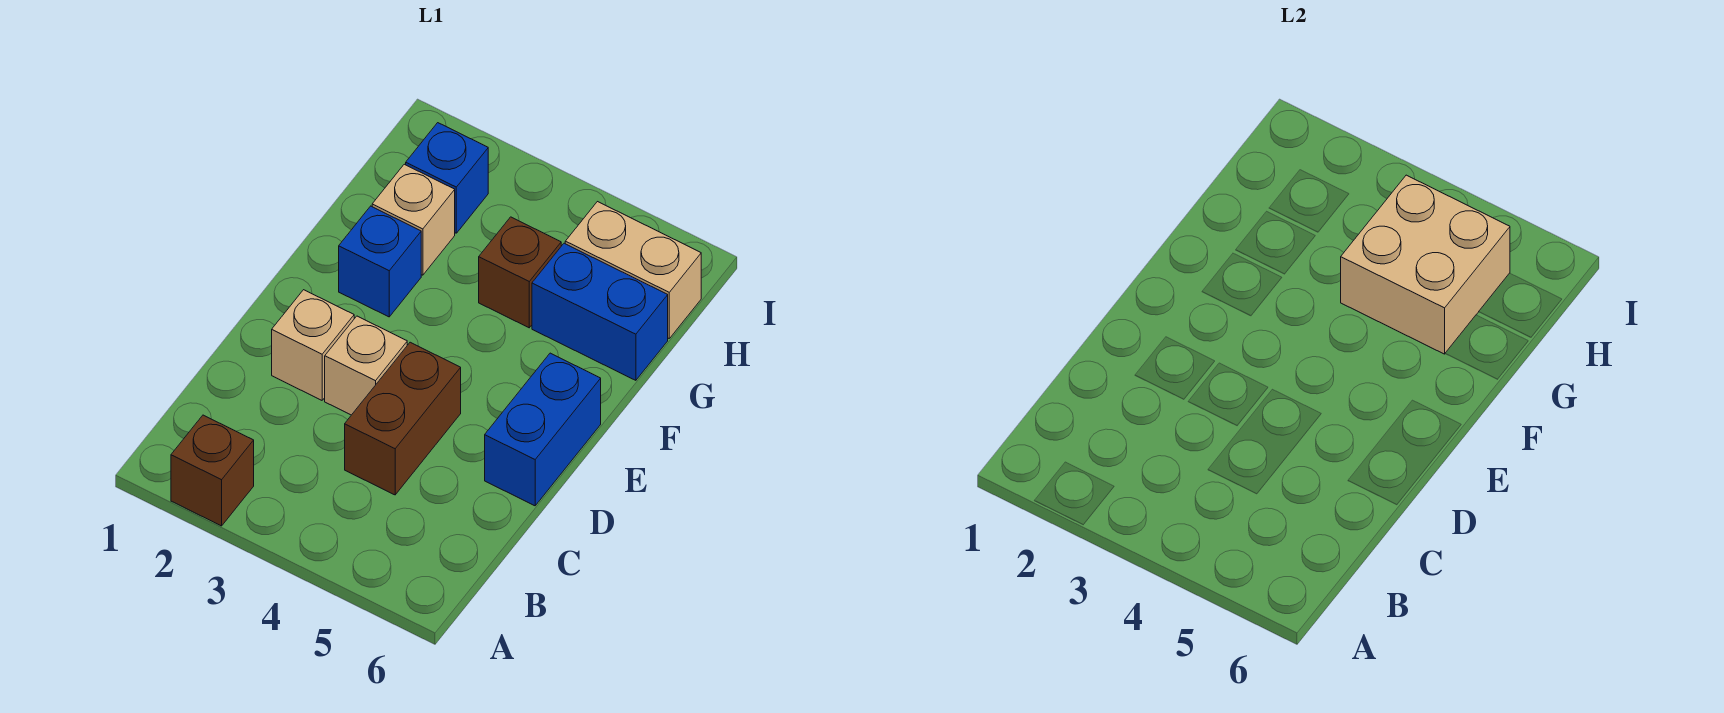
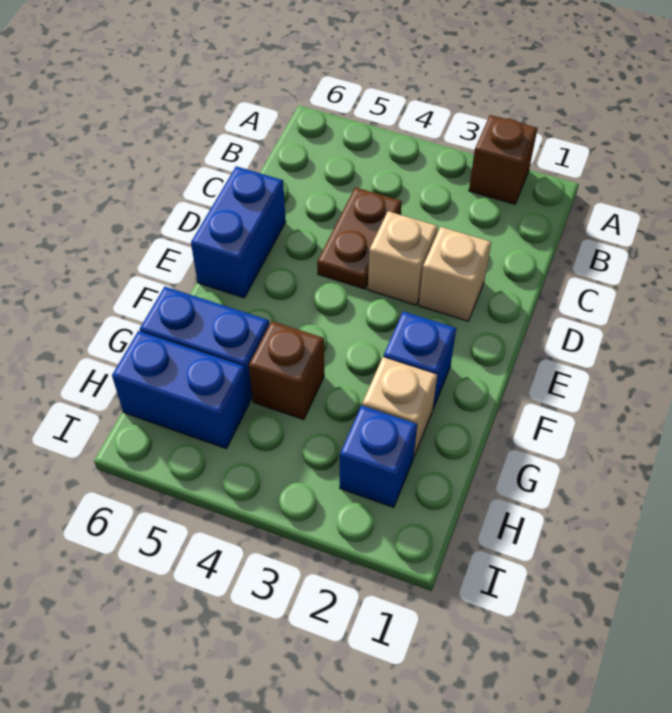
brown brick C4:D4 level 1 -> brown plate C4:D4 level 1
tan brick G4:H5 level 2 -> none
tan brick H5:H6 level 1 -> blue brick H5:H6 level 1

